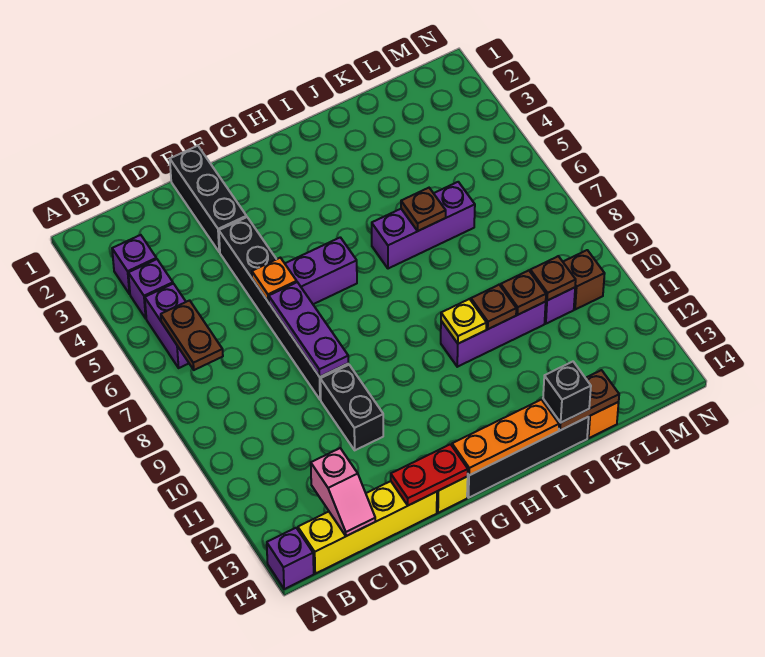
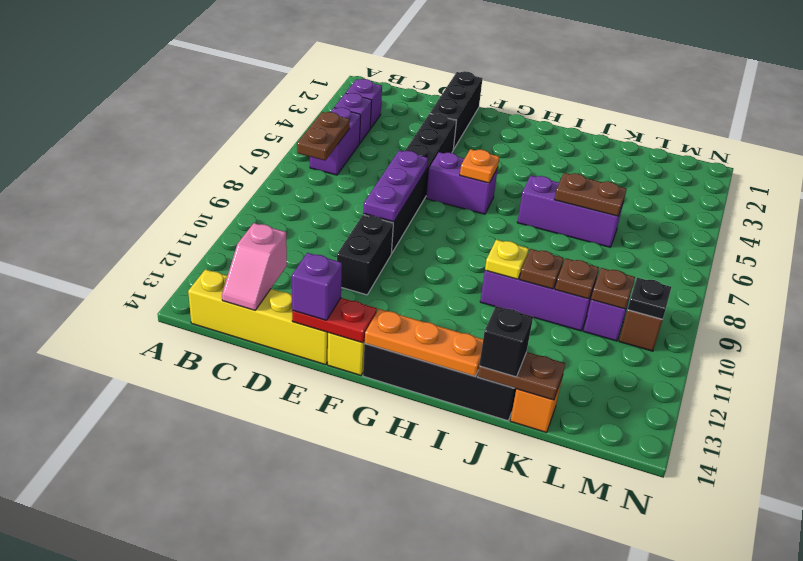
purple brick A14 level 1 -> purple brick E14 level 3
orange plate E6 level 2 -> orange plate G6 level 2
brown plate J6 level 2 -> brown plate J6:K6 level 2
none -> black plate M10 level 2

